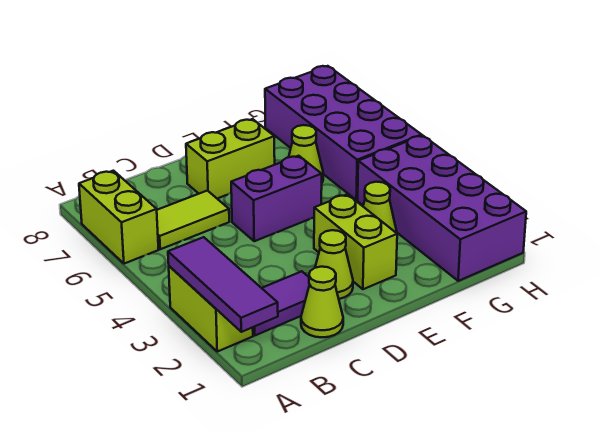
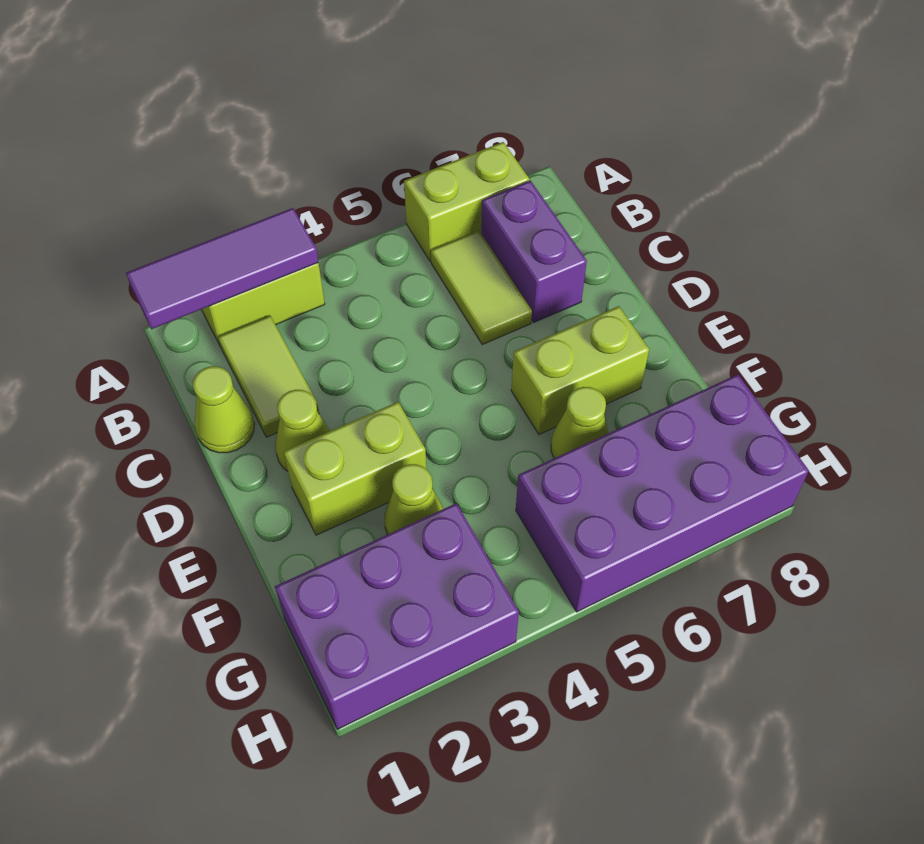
purple tile B2:C2 level 1 -> lime tile B2:C2 level 1
purple brick D5:E5 level 1 -> purple brick B7:C7 level 1
lime brick D7:E7 level 1 -> lime brick E6:E7 level 1
purple brick G1:H4 level 1 -> purple brick G1:H3 level 1

